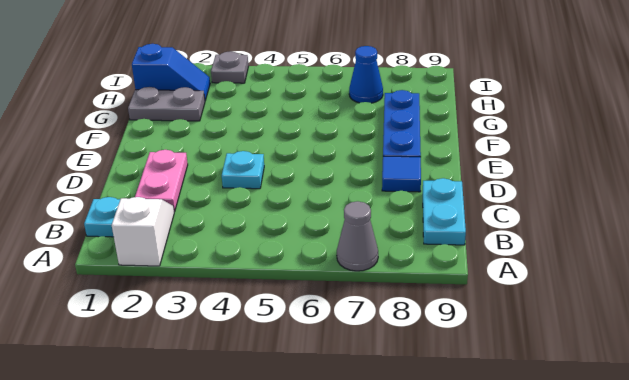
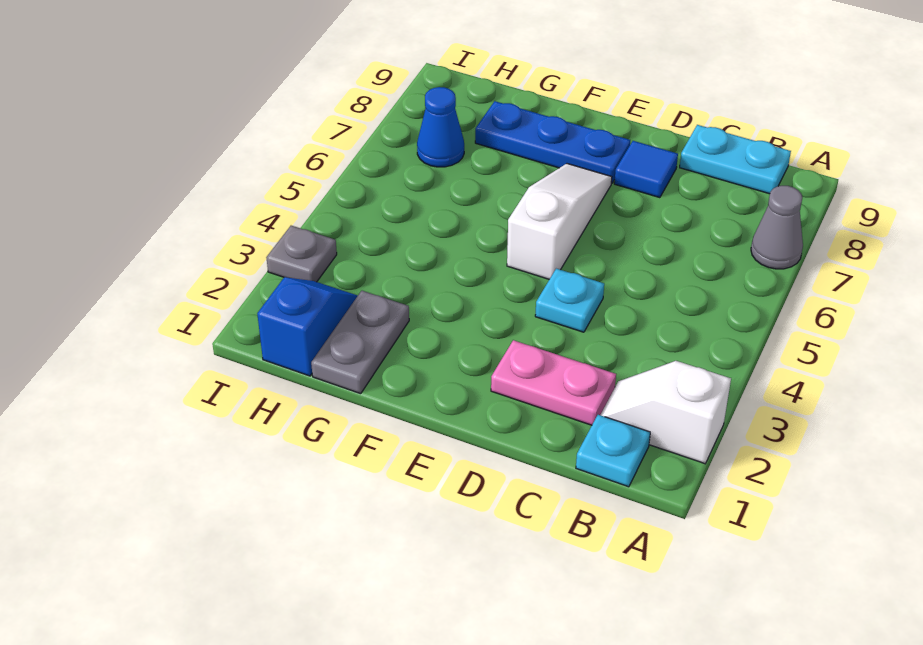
none -> white slope E5:E7 level 1 top 5

